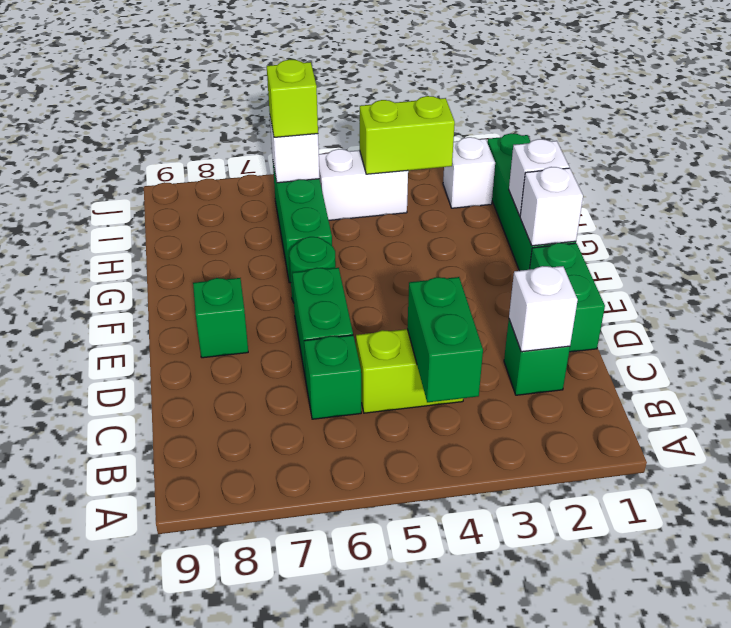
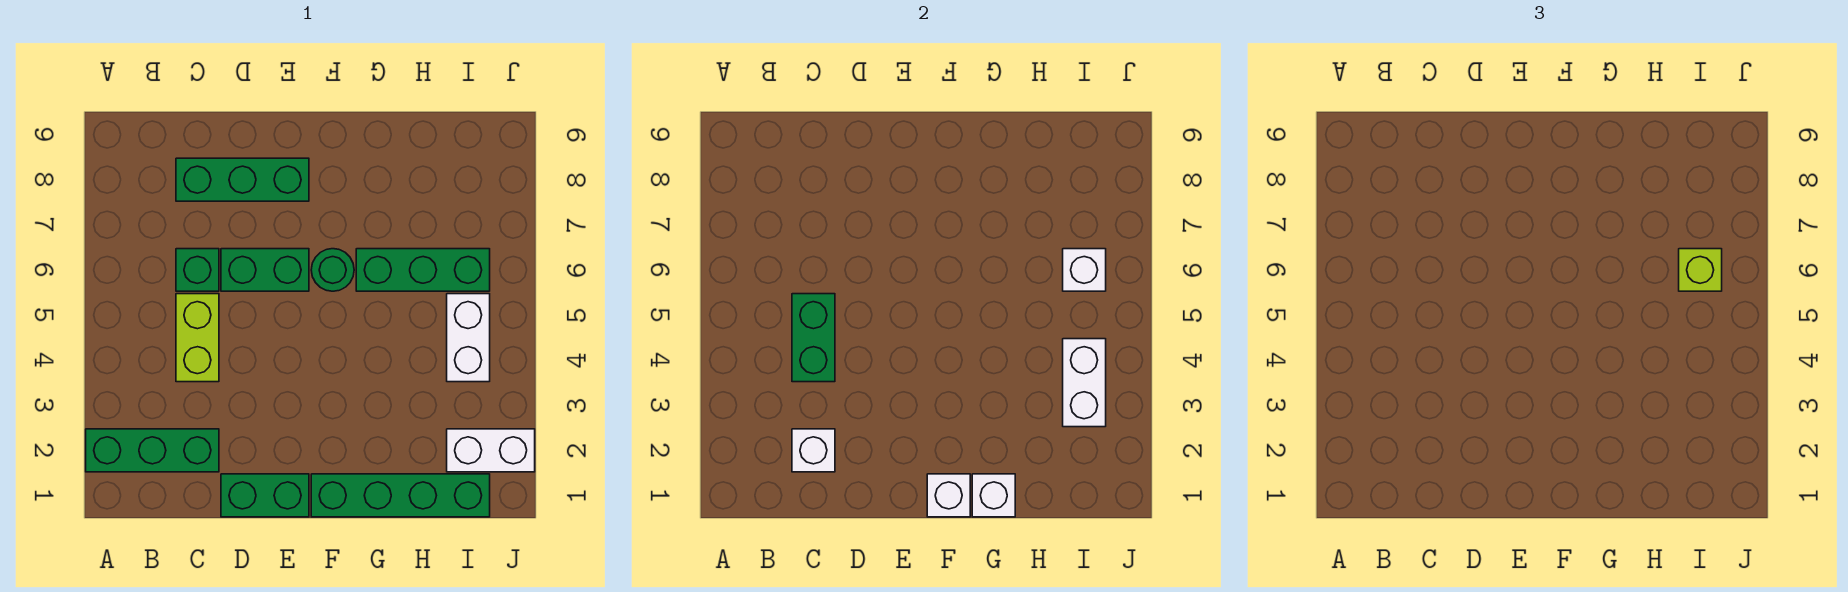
green brick B4:C4 level 2 -> green brick C4:C5 level 2
green brick C2 level 1 -> green brick A2:C2 level 1
green brick E8 level 1 -> green brick C8:E8 level 1
white brick I2 level 1 -> white brick I2:J2 level 1
lime brick I3:I4 level 2 -> white brick I3:I4 level 2

